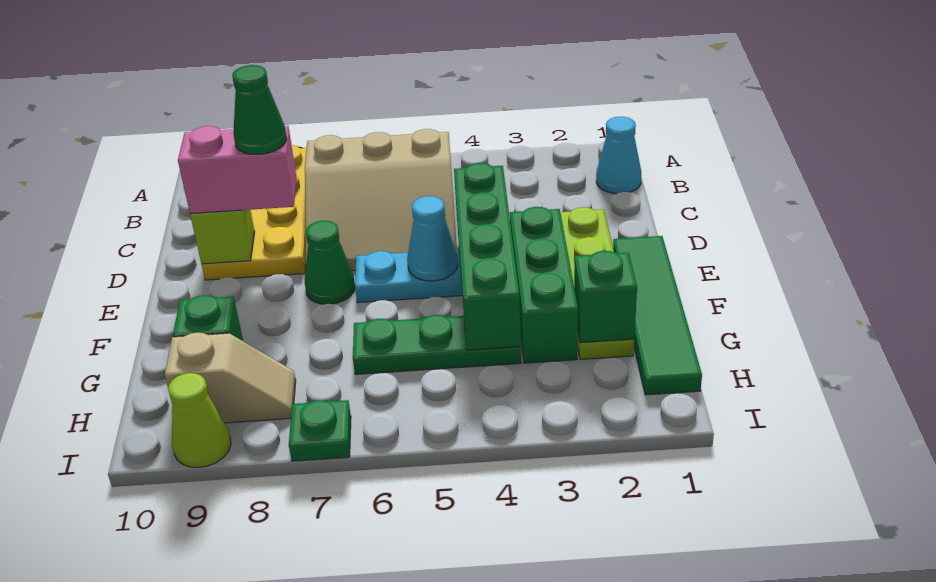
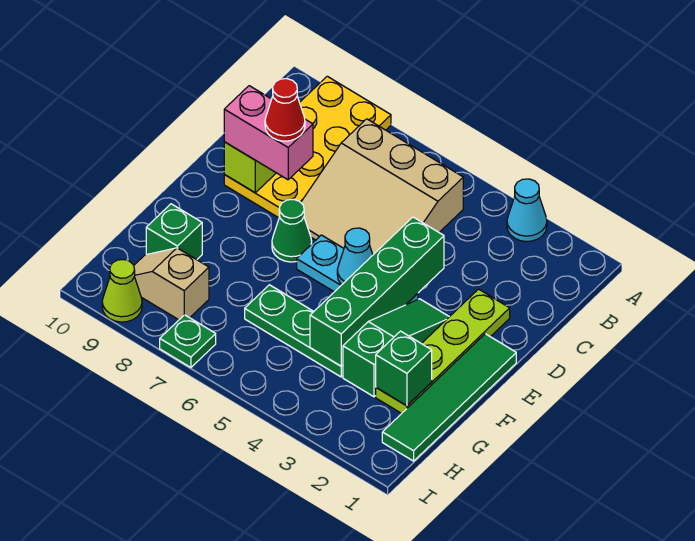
cyan cone B1 level 1 -> cyan cone A3 level 1
green cone D8 level 4 -> red cone D8 level 4
green brick E3:G3 level 1 -> green slope E3:G3 level 1 top G
tan slope H8:H9 level 1 top 9 -> tan slope H8:H9 level 1 top 8

